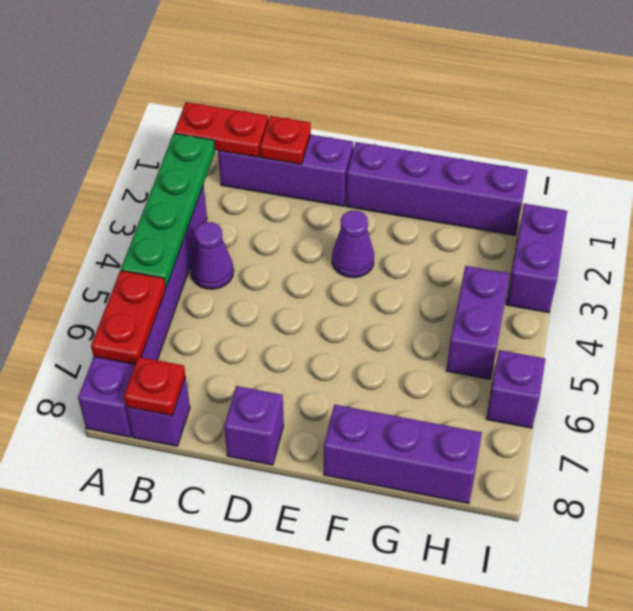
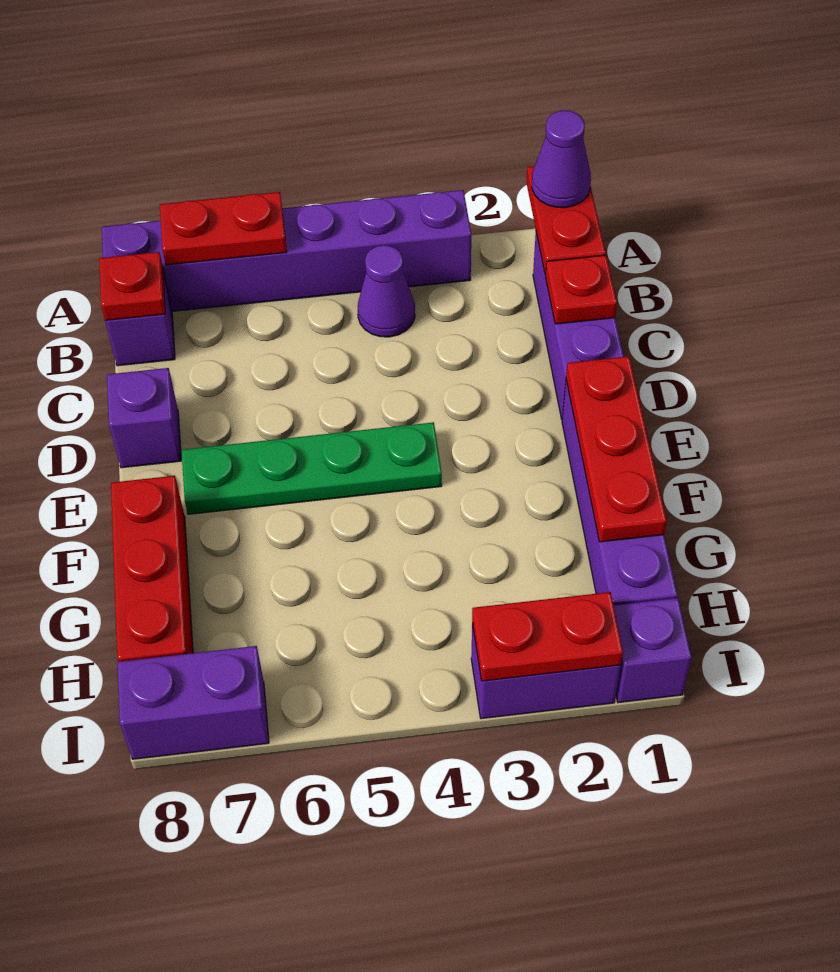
green plate A2:A5 level 2 -> green plate E4:E7 level 1
none -> red plate E1:G1 level 2
purple cone E3 level 1 -> purple cone A1 level 3
purple brick F8:H8 level 1 -> red brick F8:H8 level 1
purple brick H4:H5 level 1 -> purple brick I7:I8 level 1
none -> red plate I2:I3 level 2
purple brick I6 level 1 -> purple brick I1 level 1

